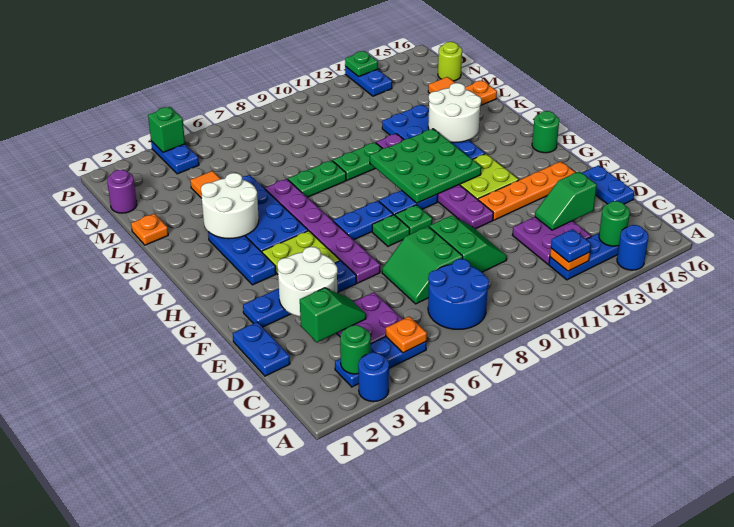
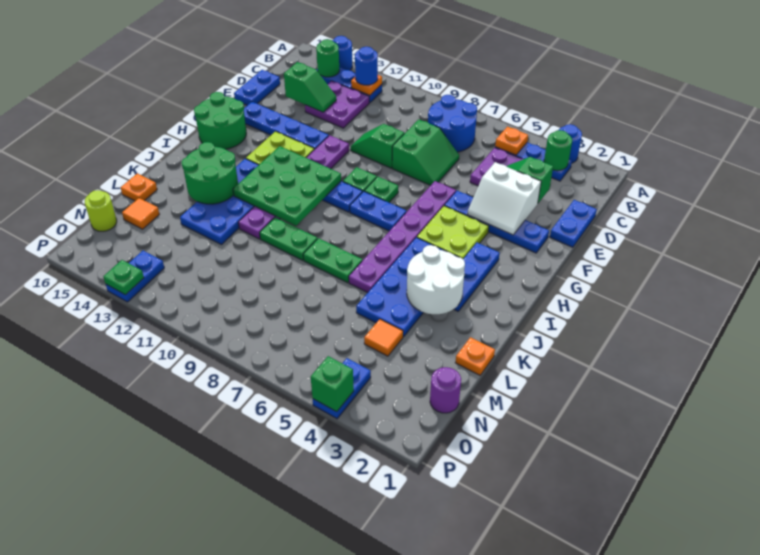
blue plate B12 level 3 -> blue round brick B12 level 3
green slope D9:E10 level 1 top 9 -> green slope E9:E10 level 1 top 9
white round brick E3:F4 level 2 -> white slope E3:F4 level 2 top E
orange plate F12:F15 level 1 -> blue plate F12:F15 level 1
green round brick H16 level 1 -> green round brick G15:H16 level 1
white round brick J13:K14 level 2 -> green round brick J13:K14 level 2

